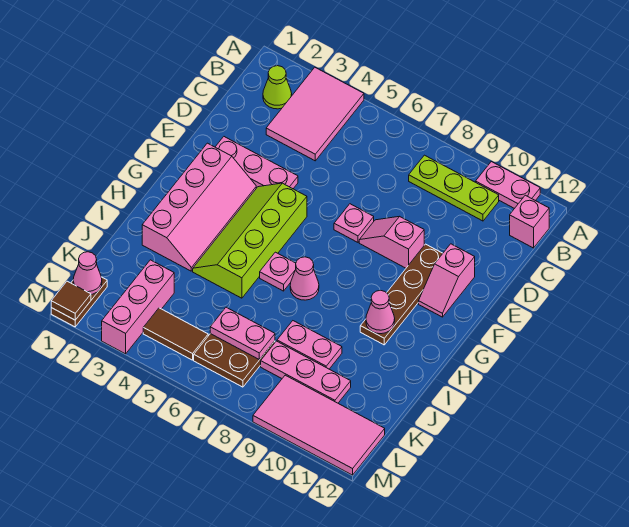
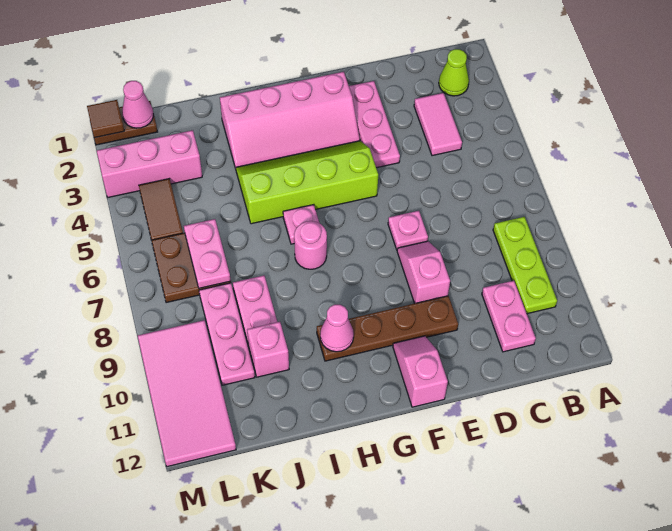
pink tile A3:C4 level 1 -> pink tile C3:C4 level 1
pink plate A10:A11 level 1 -> pink plate C10:C11 level 1
pink brick B12 level 1 -> pink brick J10 level 1
pink slope E11:F11 level 1 top E -> pink slope F11:F12 level 1 top 12
pink cone H7 level 1 -> pink round brick H7 level 1

